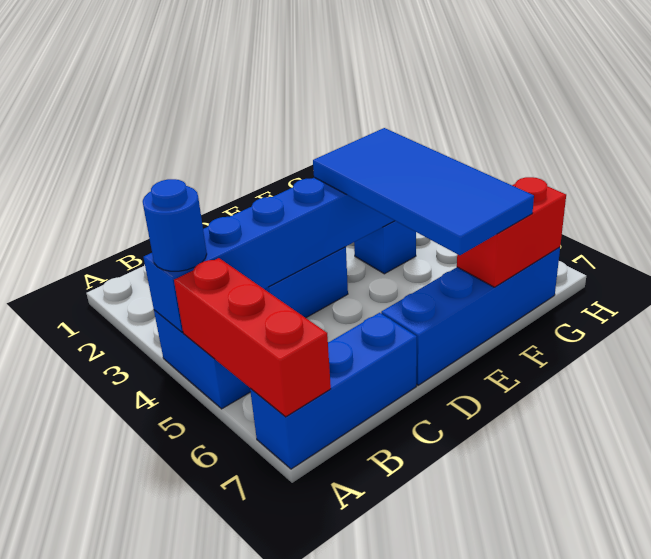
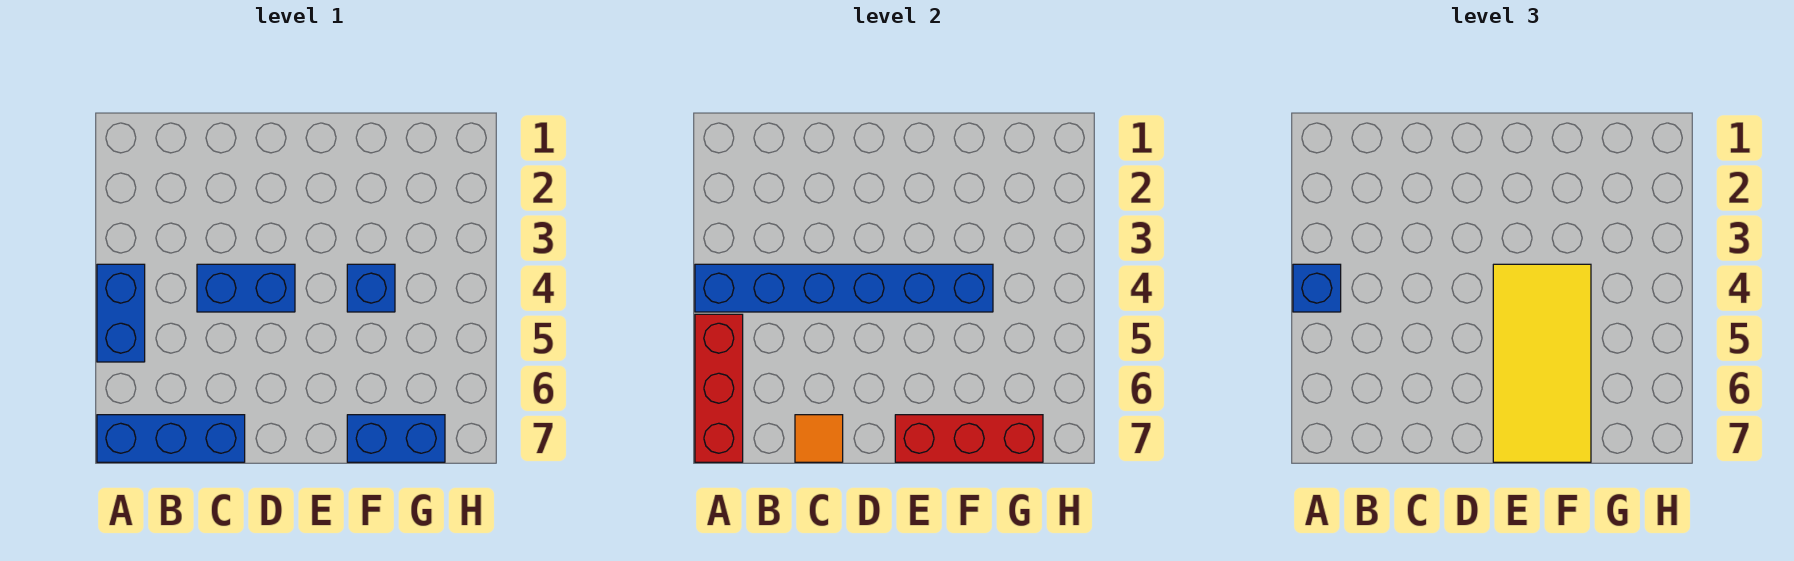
blue round brick A4 level 3 -> blue brick A4 level 3
none -> orange tile C7 level 2
blue brick D7:G7 level 1 -> blue brick F7:G7 level 1
blue tile E4:F7 level 3 -> yellow tile E4:F7 level 3
red brick F7:G7 level 2 -> red brick E7:G7 level 2

